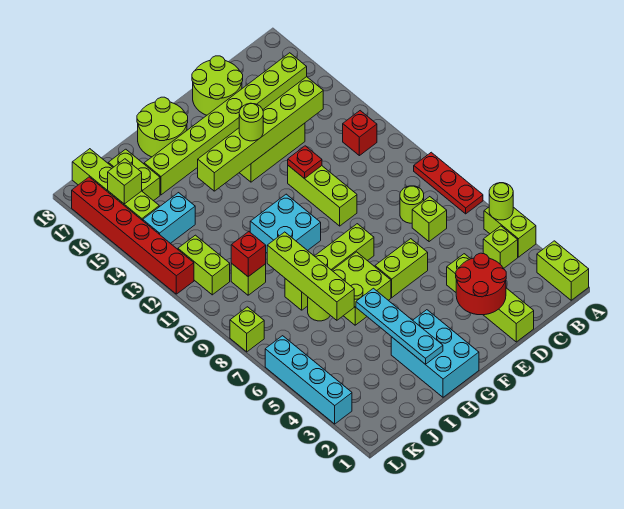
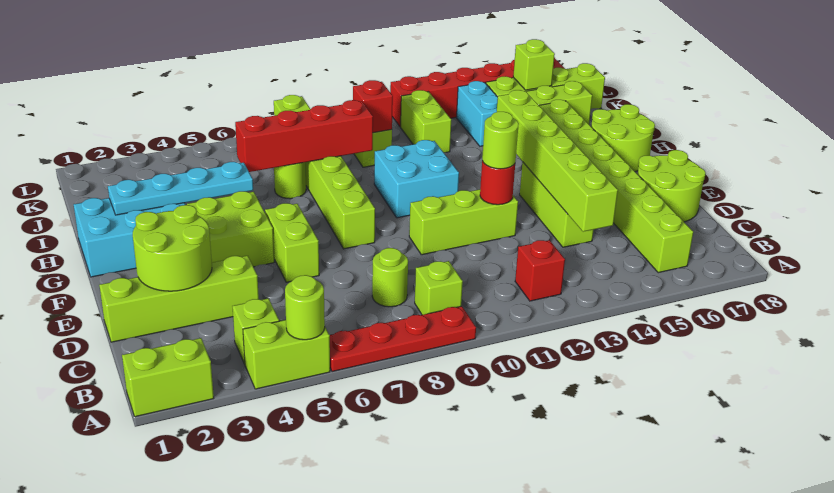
red plate A7:A9 level 1 -> red plate A6:A9 level 1
lime brick C7 level 1 -> lime brick B9 level 1
red round brick D2:E3 level 2 -> lime round brick D2:E3 level 2
red plate E12 level 2 -> red round brick E12 level 2
lime round brick F14 level 3 -> lime round brick E12 level 3
lime brick G6:H7 level 1 -> lime brick F4:G5 level 1
lime brick I6:I9 level 2 -> red brick I6:I9 level 2
lime brick K11:K12 level 1 -> lime brick J12:K12 level 1
cyan brick L3:L6 level 1 -> none

